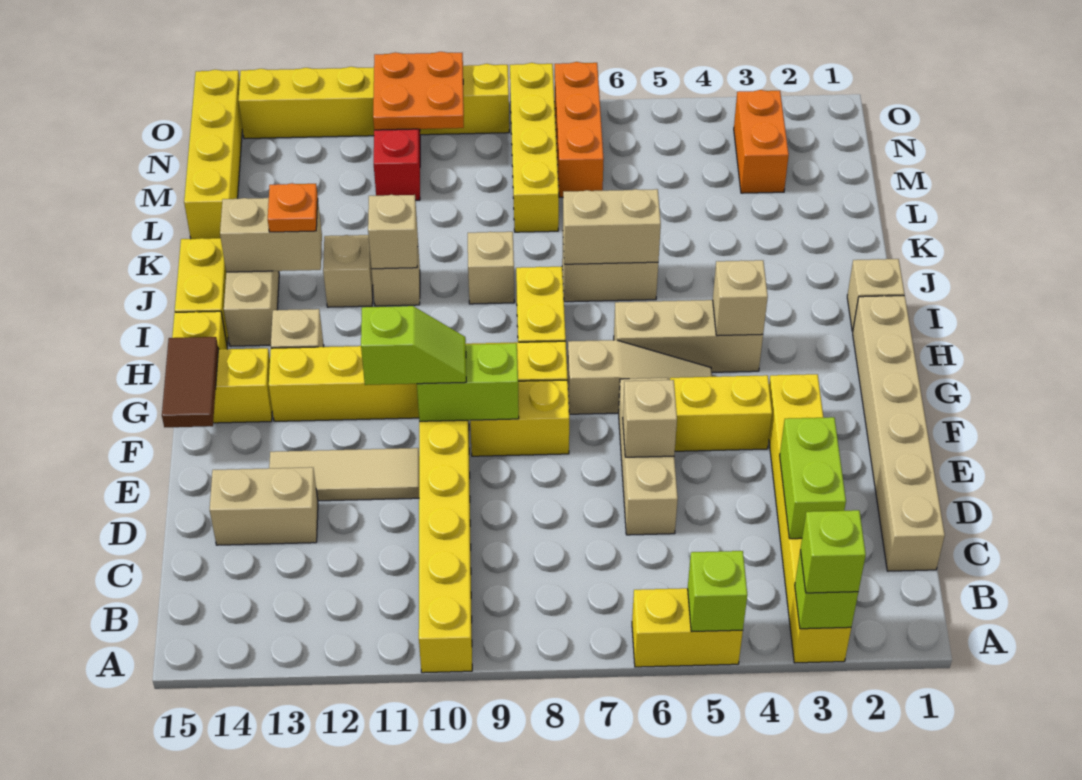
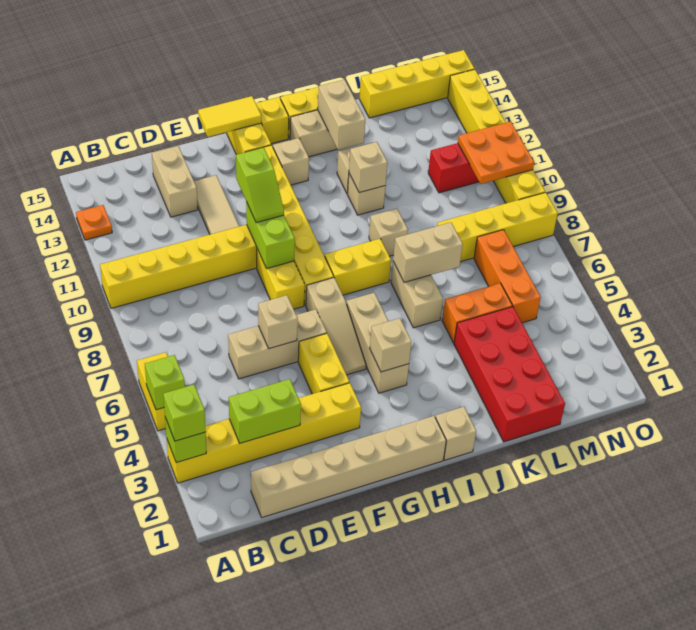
brown tile F15:G15 level 2 -> yellow tile F15:G15 level 2
tan brick J6:J7 level 2 -> tan brick J7:K7 level 2
orange plate J13 level 3 -> orange plate A13 level 1
none -> red brick K1:L4 level 1
orange brick M3:N3 level 1 -> orange brick K5:L5 level 1
orange brick M7:O7 level 1 -> orange brick M5:M7 level 1

